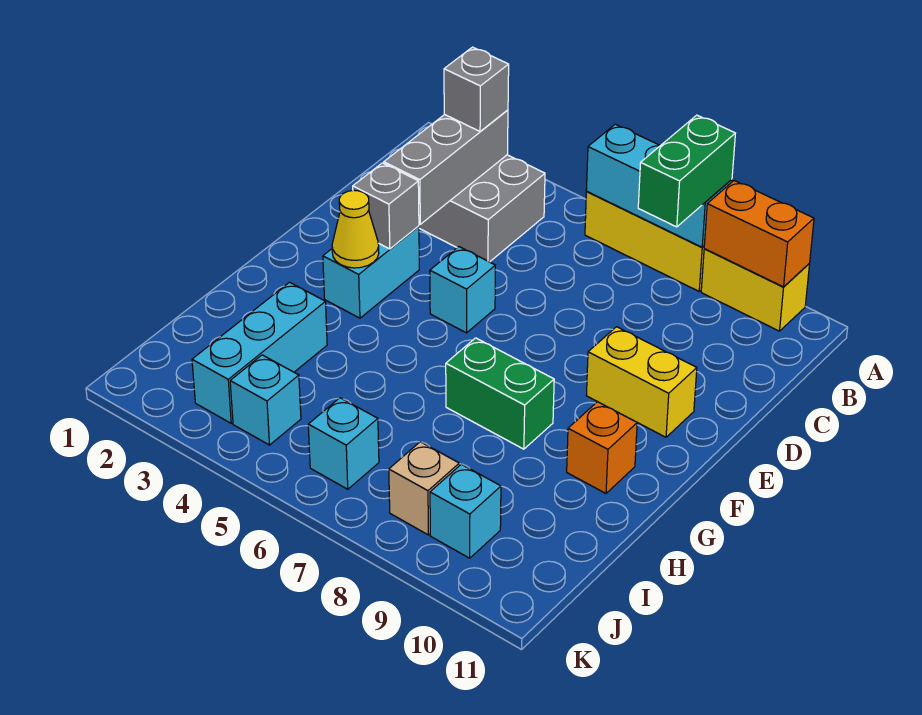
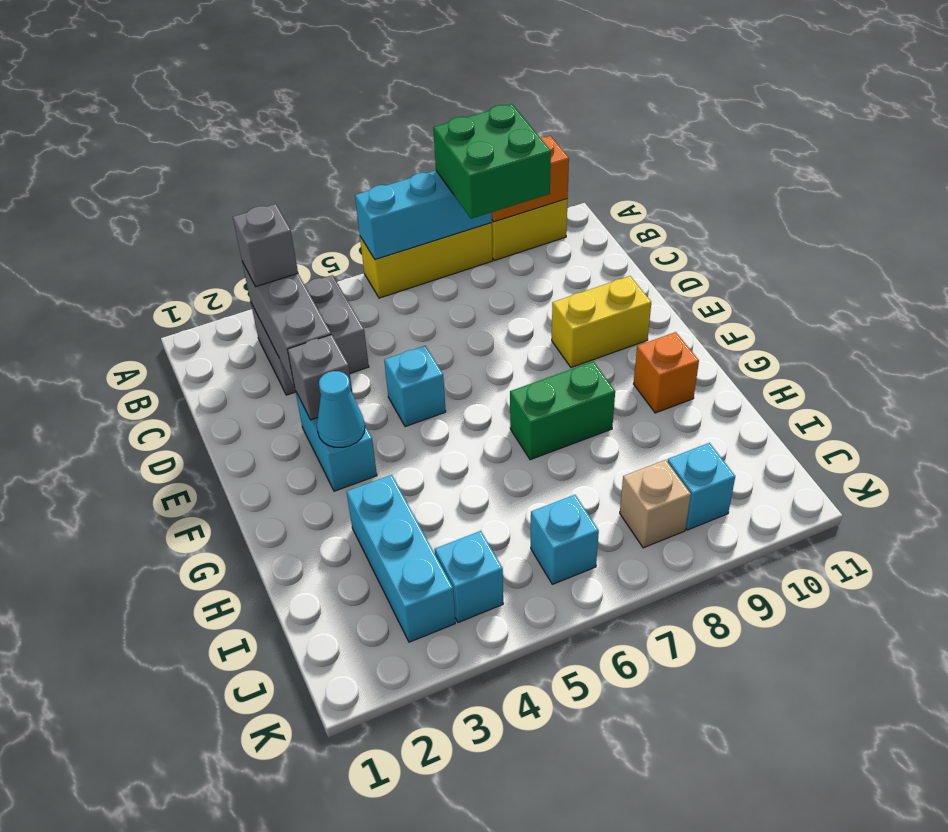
green brick A8:B8 level 3 -> green brick A8:B9 level 3
yellow cone F3 level 2 -> cyan cone F3 level 2

